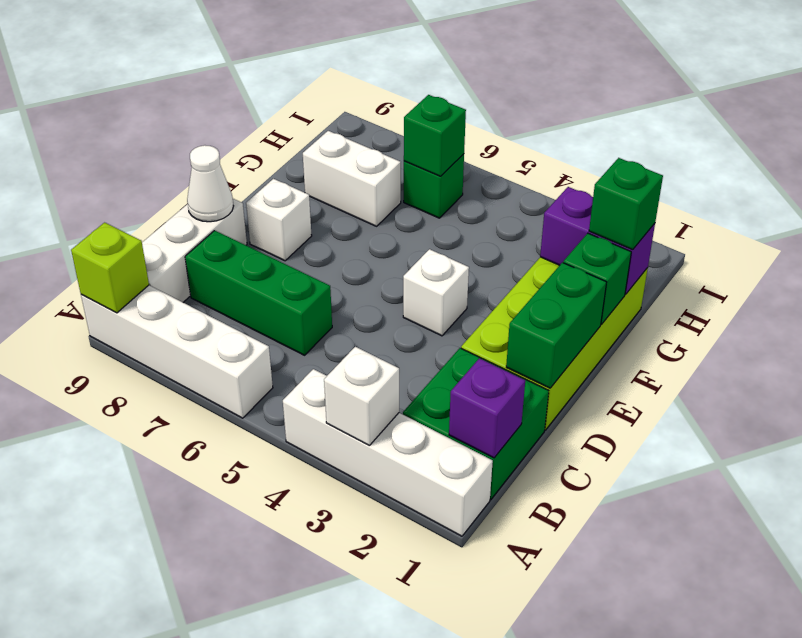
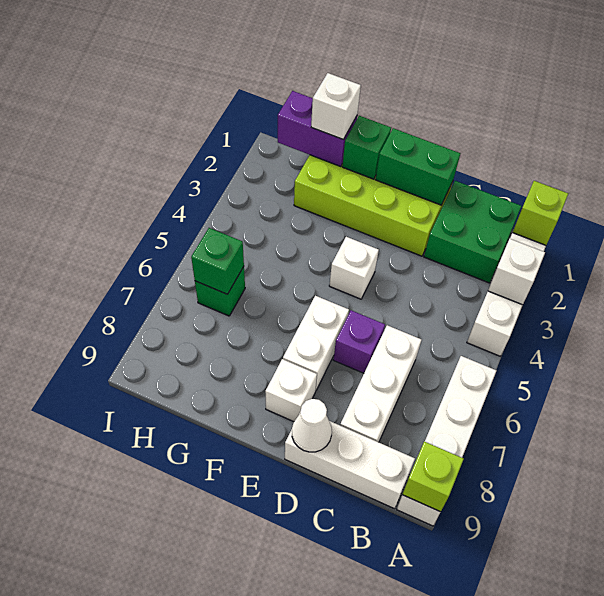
none -> lime brick A1 level 2
purple brick B1 level 2 -> purple brick D6 level 1
green brick C6:C8 level 1 -> white brick C6:C8 level 1
purple brick G1:G2 level 2 -> purple brick G1:H1 level 2
green brick G1 level 3 -> white brick G1 level 3
white brick G7:G8 level 1 -> white brick E6:E7 level 1

